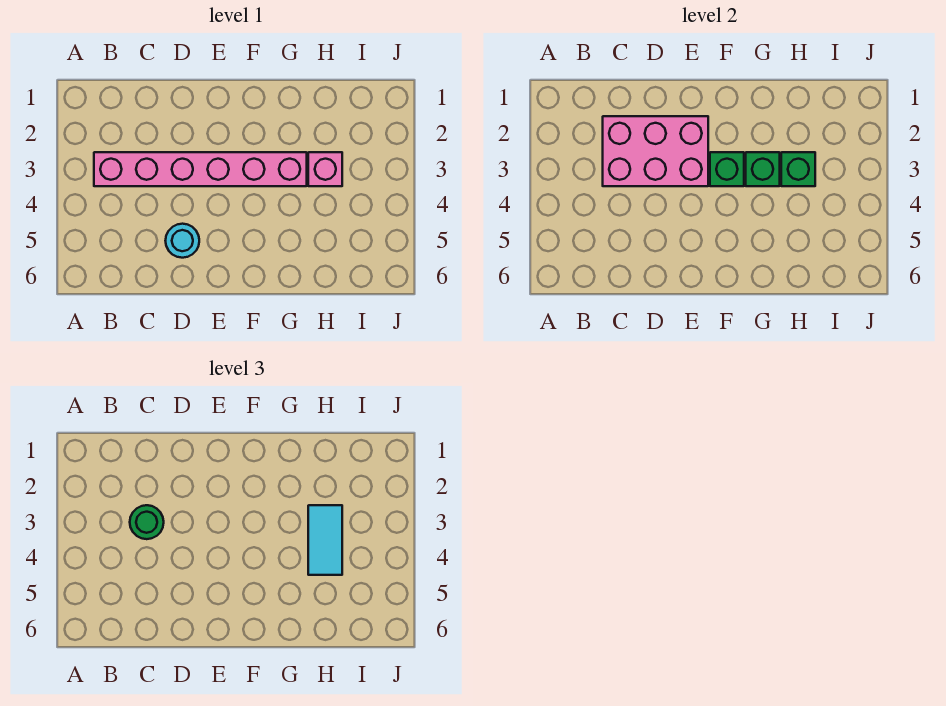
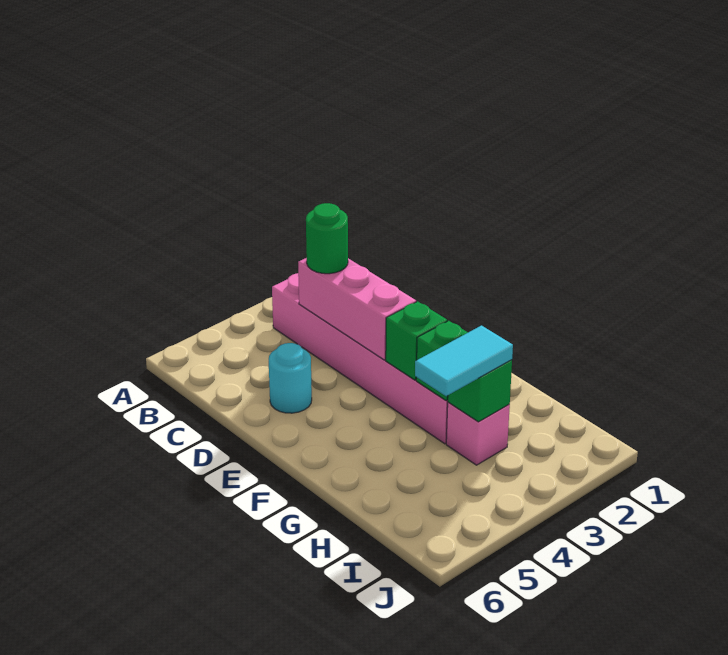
pink brick C2:E3 level 2 -> pink brick C3:E3 level 2

